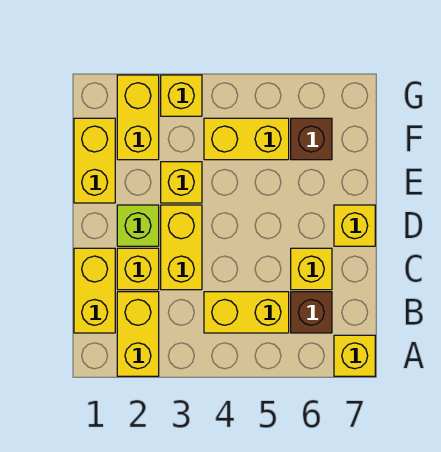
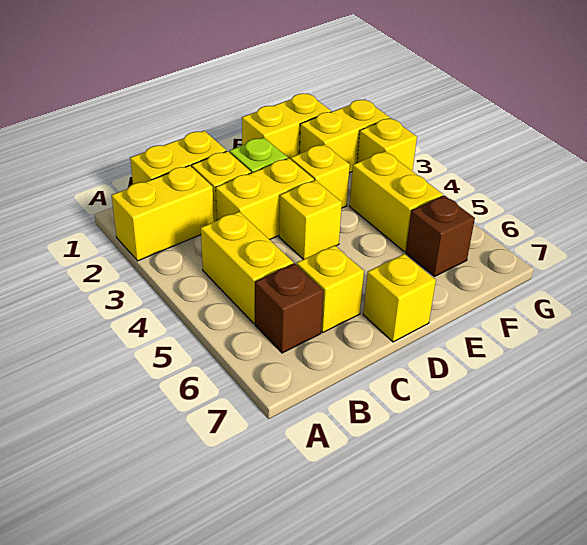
yellow brick A7 level 1 -> yellow brick D4 level 1

